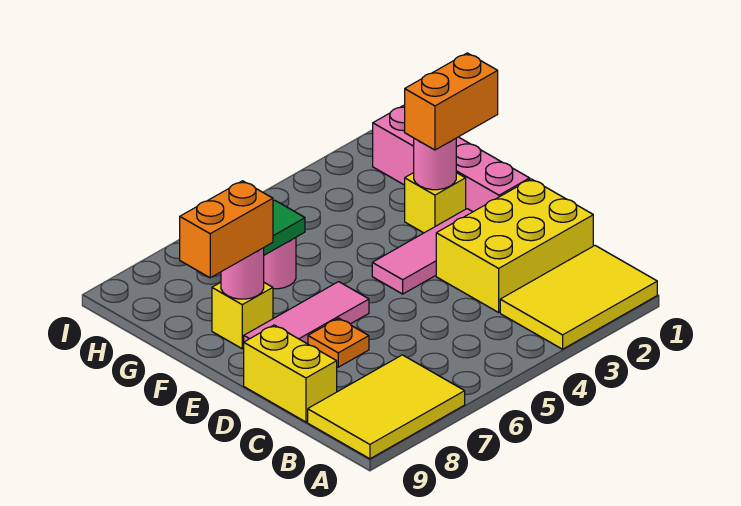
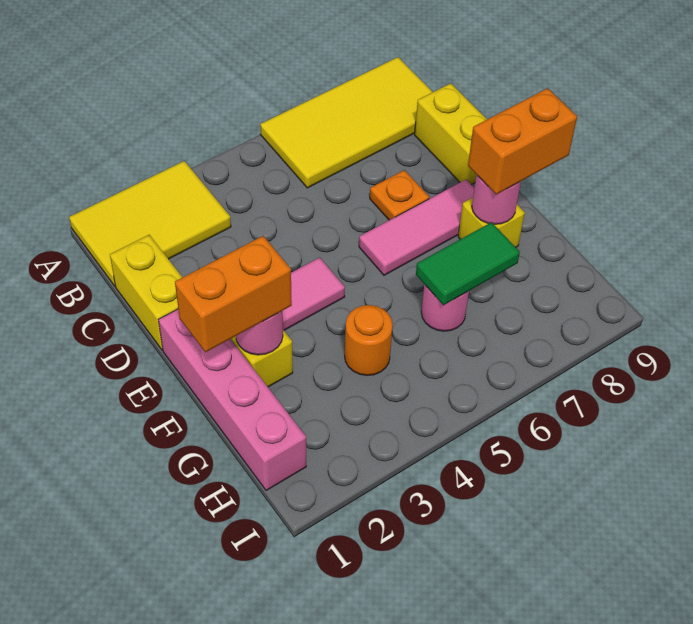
yellow tile A7:B9 level 1 -> yellow tile A6:B9 level 1
yellow brick C1:D3 level 1 -> yellow brick C1:D1 level 1
none -> orange round brick G4 level 1

